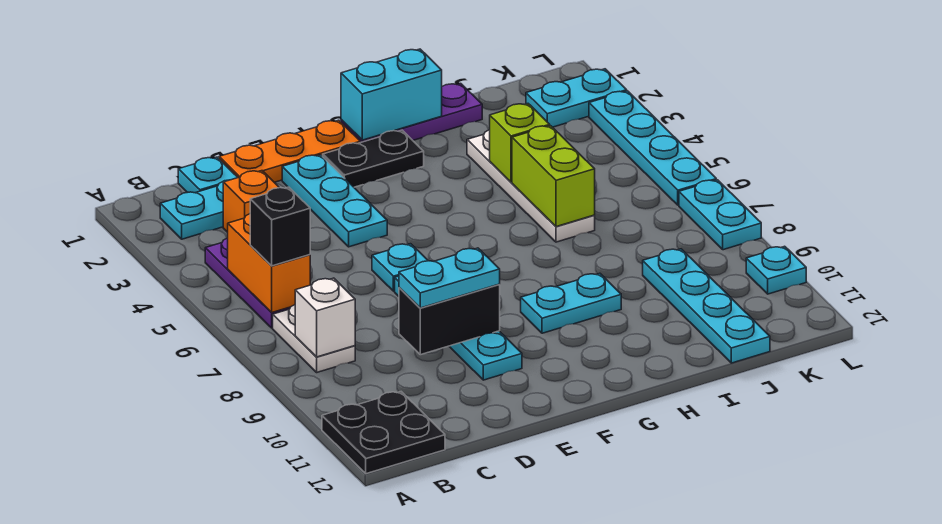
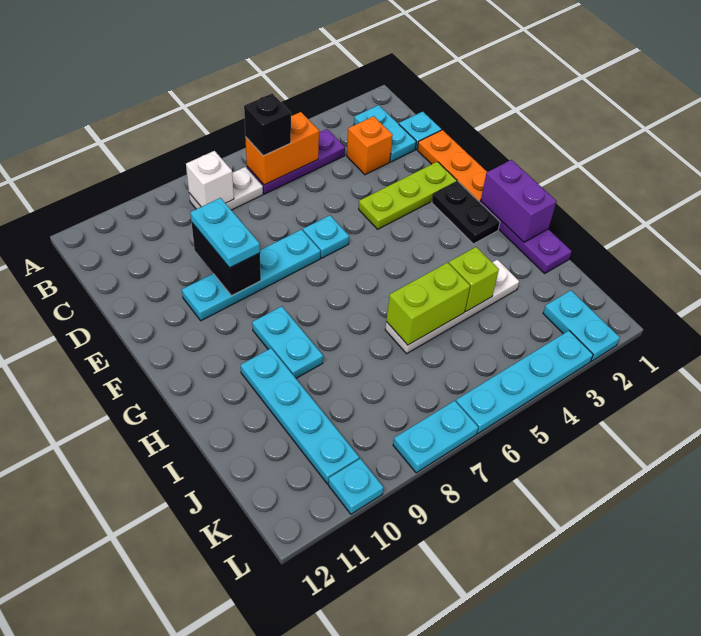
black plate A11:B12 level 1 -> none
cyan plate E2:E4 level 1 -> lime plate E2:E4 level 1
cyan brick G1:H1 level 2 -> purple brick G1:H1 level 2
cyan plate J9:J12 level 1 -> cyan plate H10:K10 level 1

